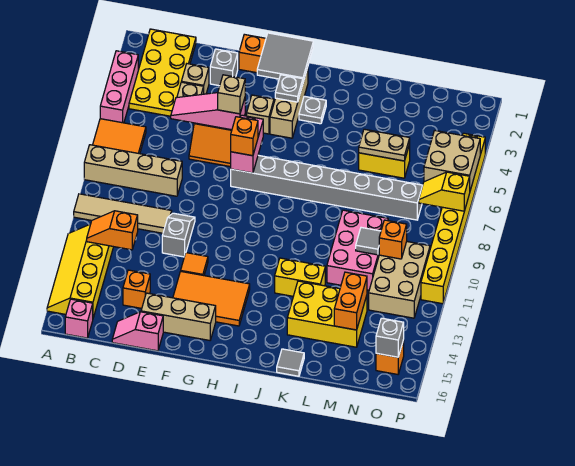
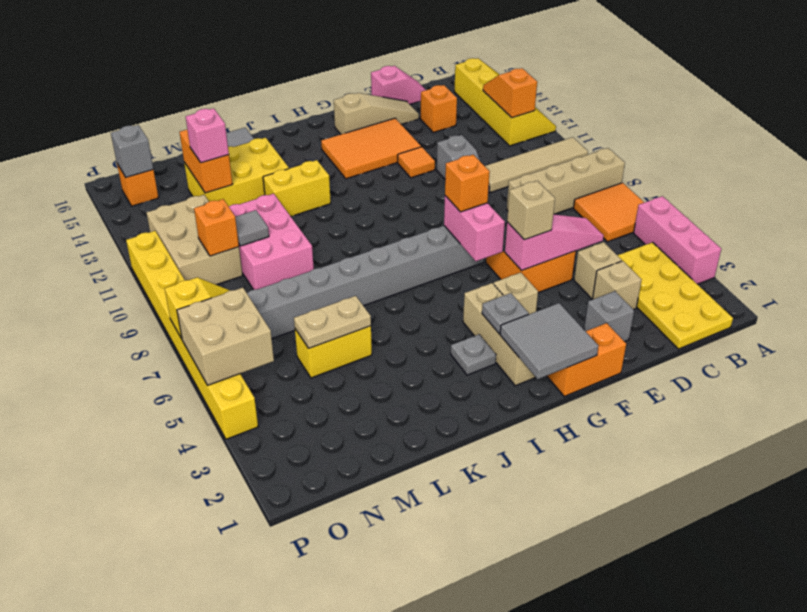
orange slope B12:C12 level 2 top C -> orange slope B12:B13 level 2 top 12
pink brick B16 level 1 -> pink brick M13 level 3
tan brick E15:G15 level 1 -> tan slope E15:G15 level 1 top G

